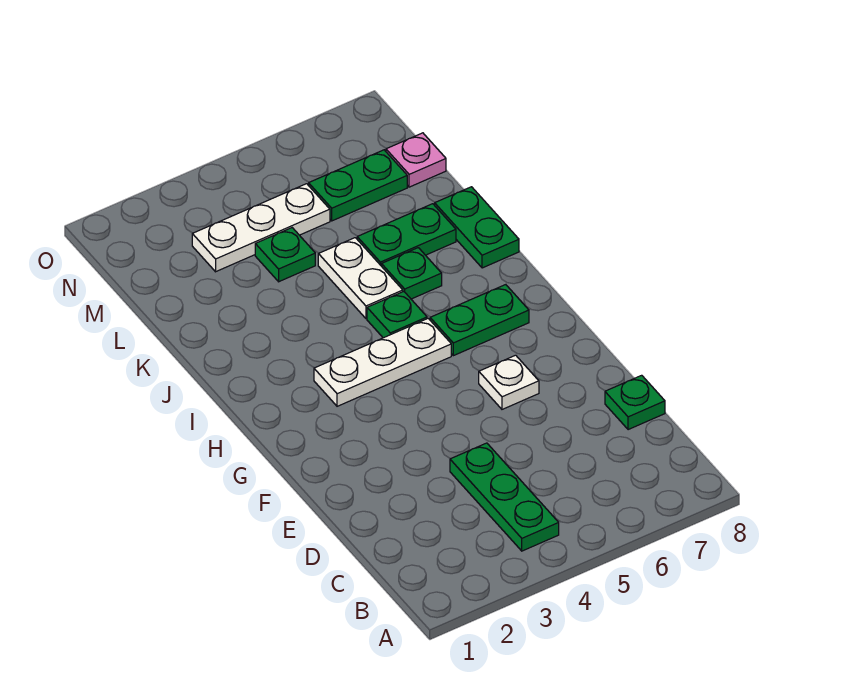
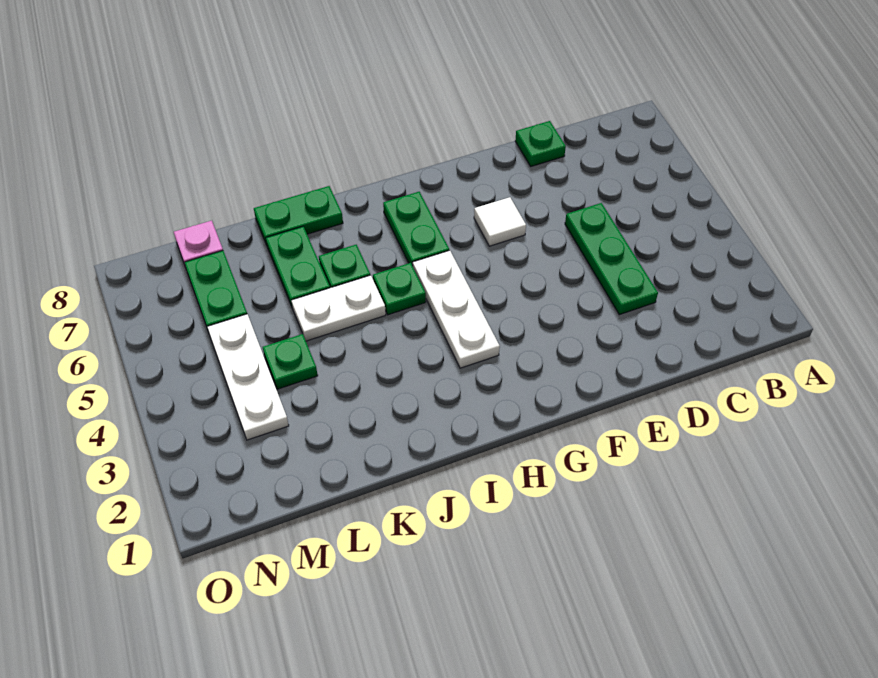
green plate B4:D4 level 1 -> green plate D3:D5 level 1
white plate F6 level 1 -> white tile F6 level 1

